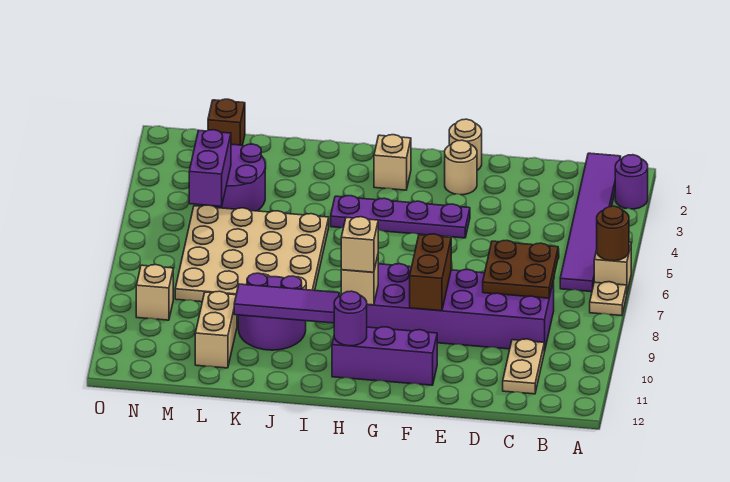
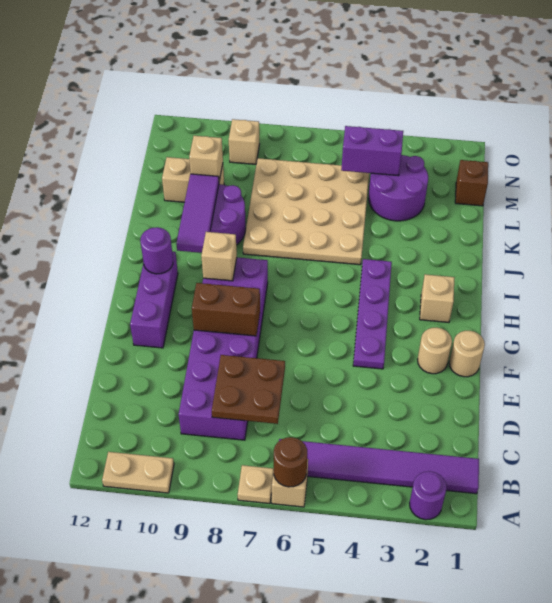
tan plate C10:C11 level 1 -> tan plate A10:A11 level 1
tan brick H9 level 3 -> tan brick L10 level 2

